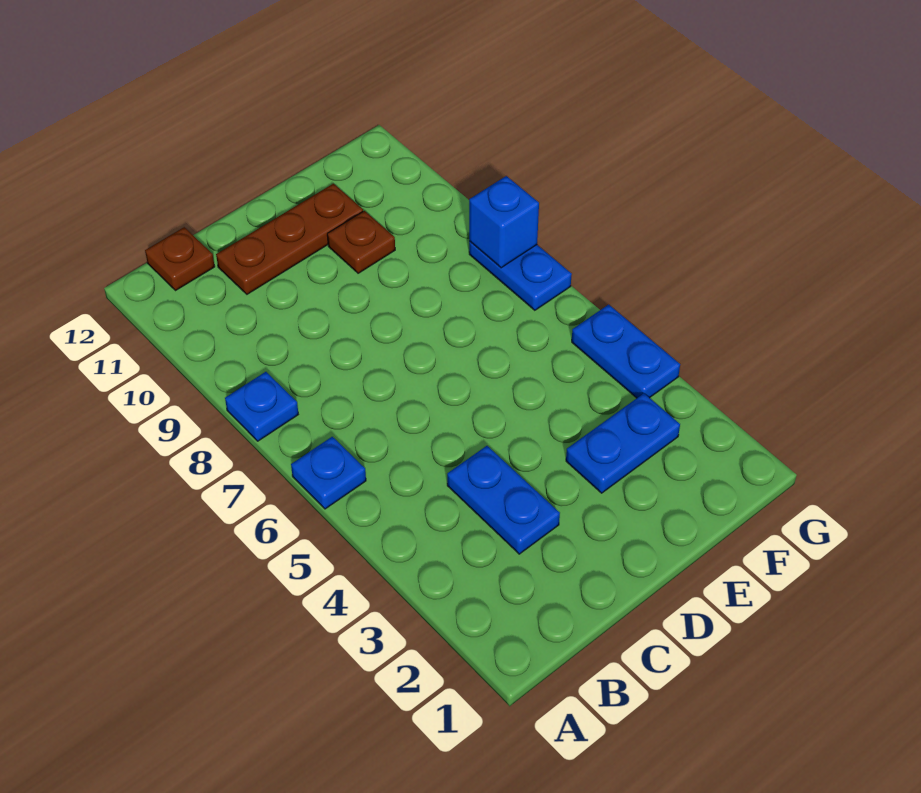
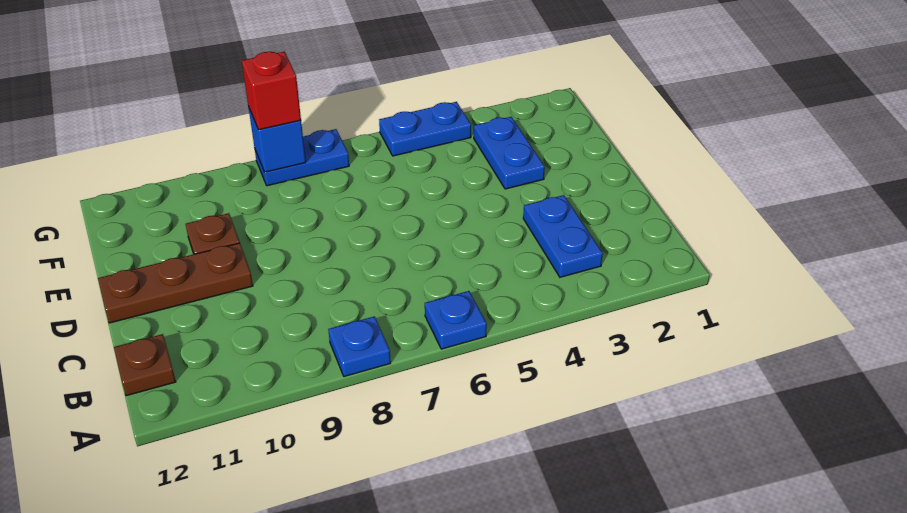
blue plate C3:C4 level 1 -> blue plate B3:C3 level 1
brown plate C11:E11 level 1 -> brown plate D10:D12 level 1
none -> red brick G8 level 3

